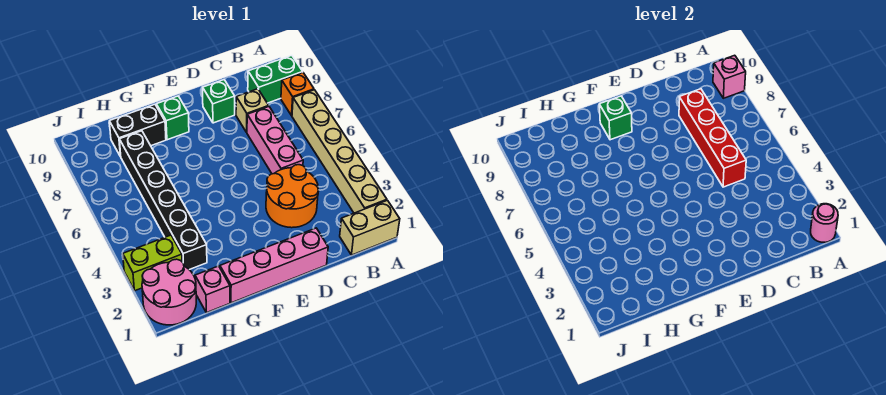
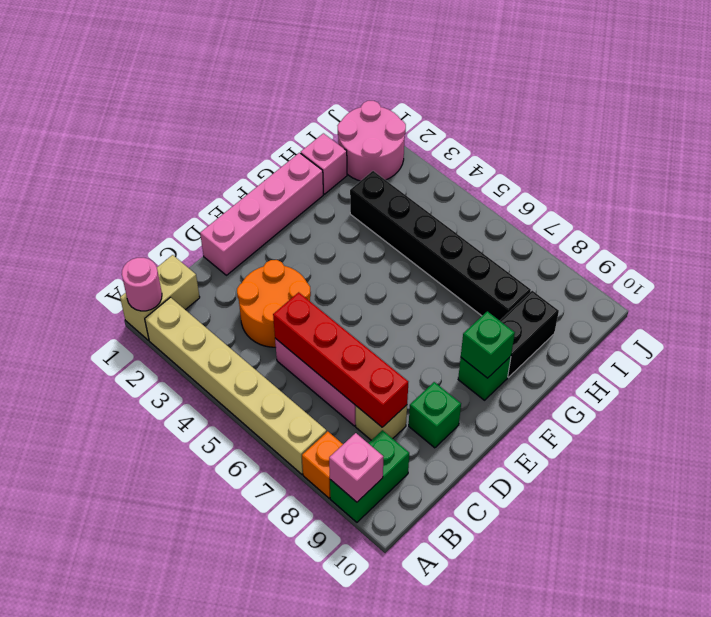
lime brick I3:J3 level 1 -> none

